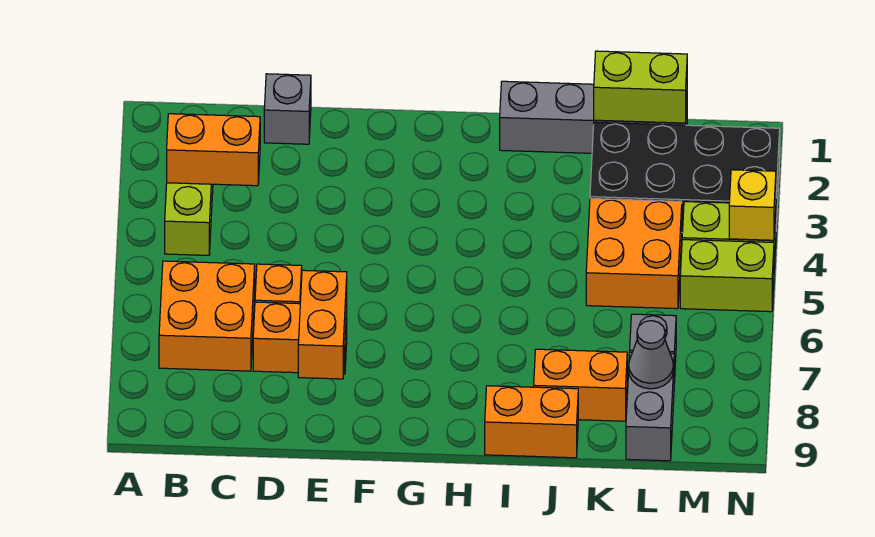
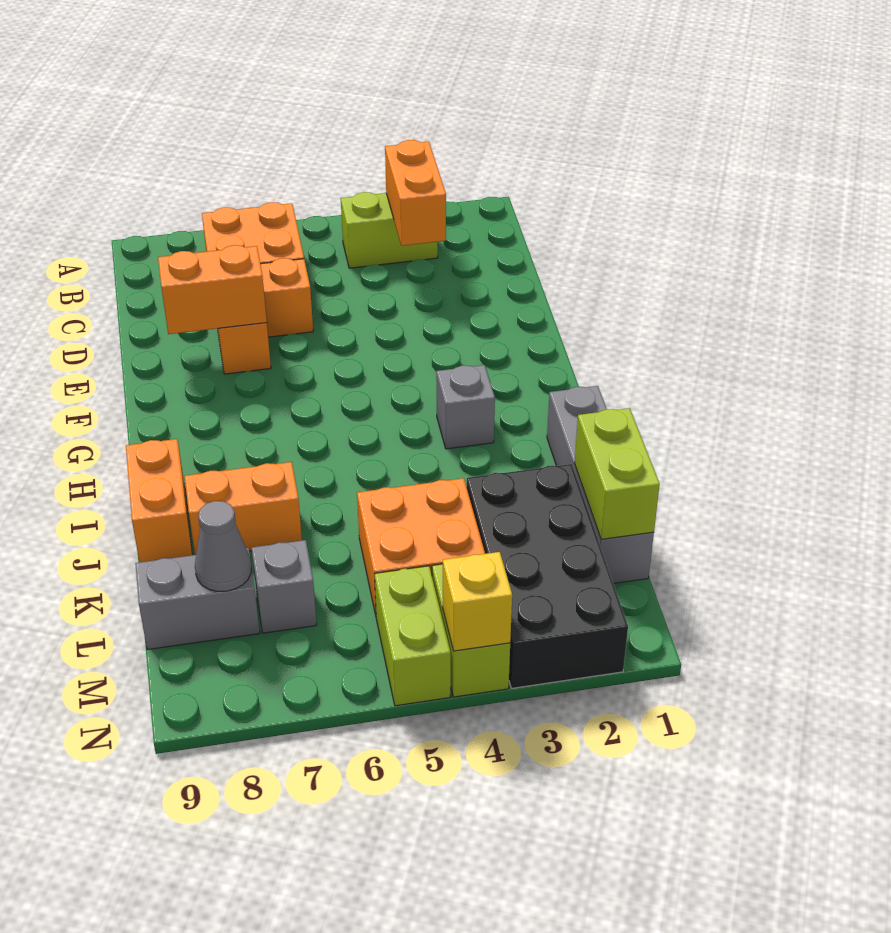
grey brick D1 level 1 -> grey brick H3 level 1
orange brick J8:K8 level 1 -> orange brick J7:J8 level 1

